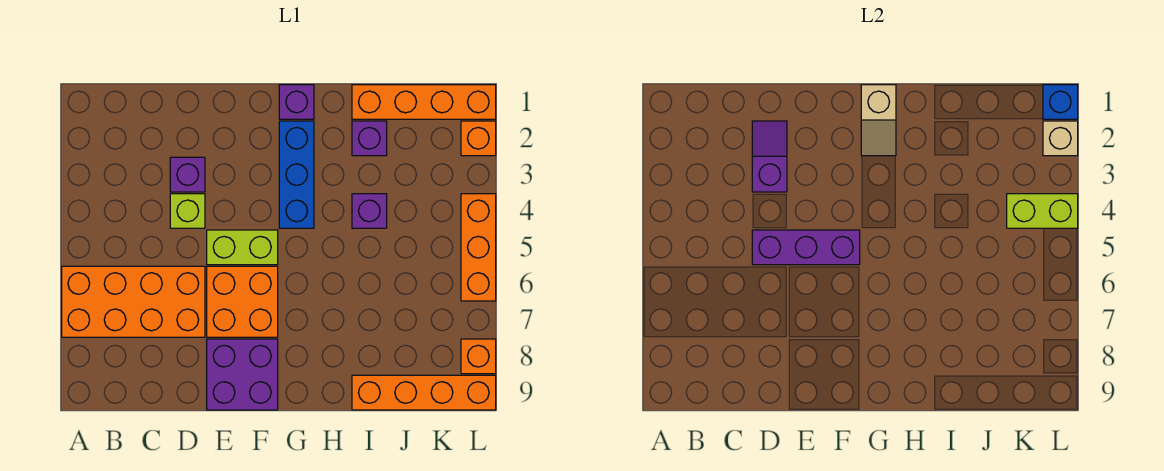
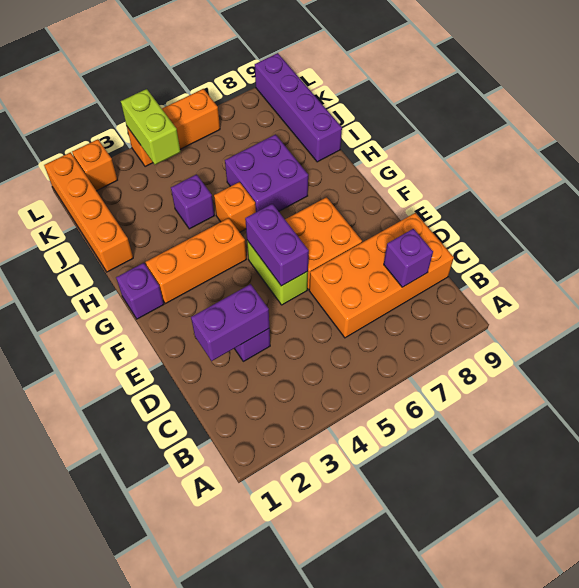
orange brick A6:D7 level 1 -> orange brick C6:D9 level 1
purple slope D2:D3 level 2 top 3 -> purple brick D2:D3 level 2
lime brick D4 level 1 -> none
purple brick D5:F5 level 2 -> purple brick E5:F5 level 2
purple brick E8:F9 level 1 -> purple brick H6:I7 level 1
tan slope G1:G2 level 2 top 1 -> none
blue brick G2:G4 level 1 -> orange brick G2:G4 level 1
purple brick I2 level 1 -> purple brick C8 level 2
orange brick I9:L9 level 1 -> purple brick I9:L9 level 1
blue brick L1 level 2 -> none
tan brick L2 level 2 -> none
orange brick L8 level 1 -> orange brick H5 level 1

